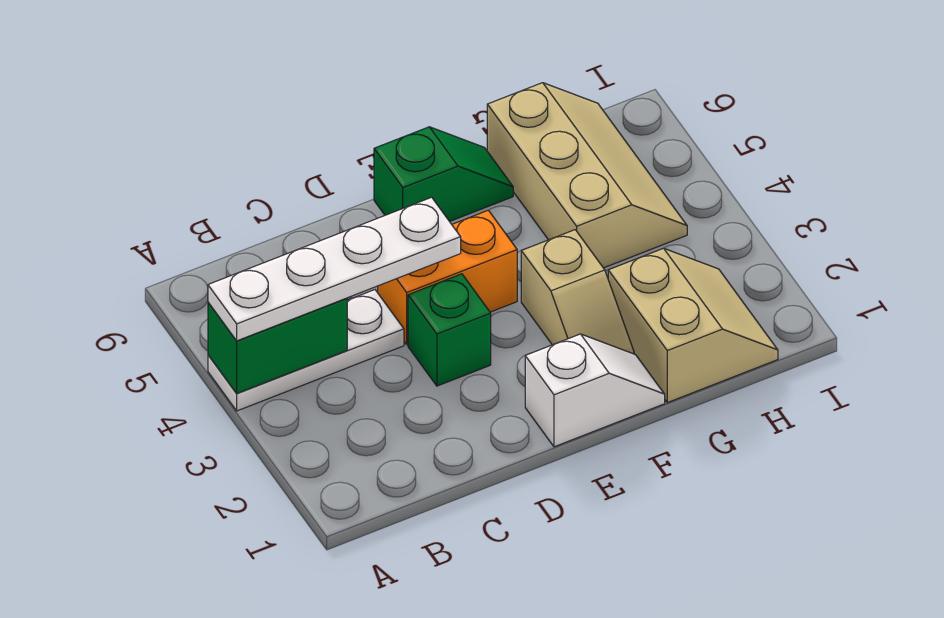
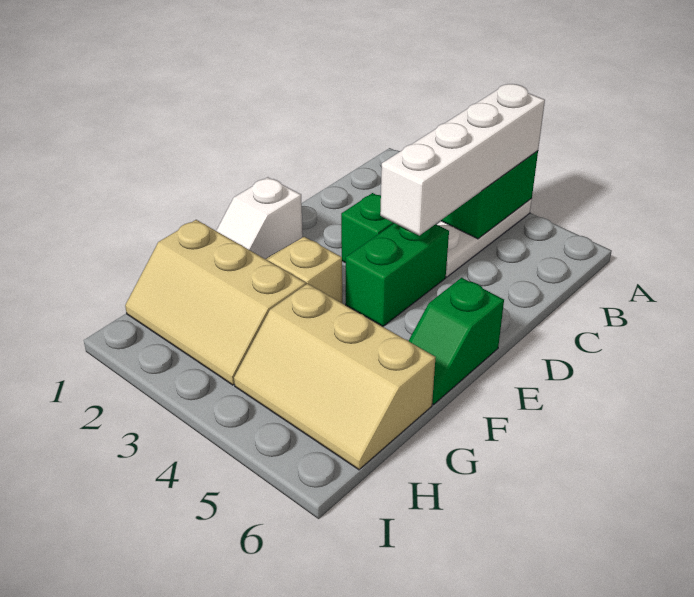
white plate A4:D4 level 3 -> white brick A4:D4 level 3
orange brick D4:E4 level 1 -> green brick D4:E4 level 1
tan slope G1:H2 level 1 top G -> tan slope G1:H3 level 1 top G

